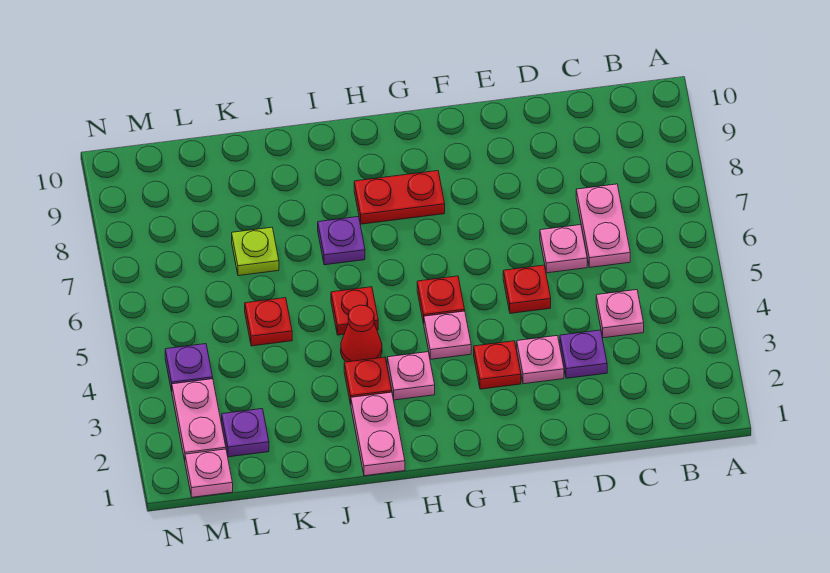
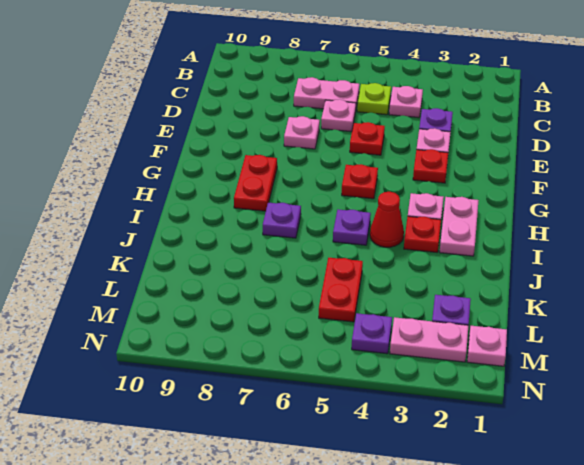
pink plate G4 level 1 -> pink plate E7 level 1
pink plate I1:I2 level 1 -> pink plate H2:I2 level 1
red plate I5 level 1 -> purple plate I5 level 1
red plate K5 level 1 -> red plate K5:L5 level 1
lime plate K7 level 1 -> lime plate C5 level 1

